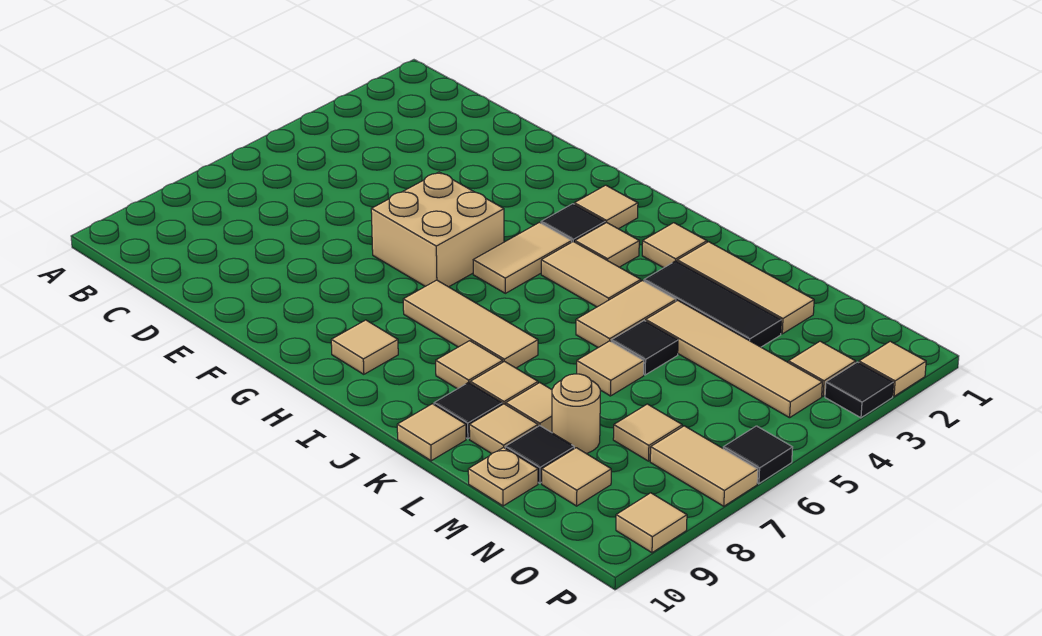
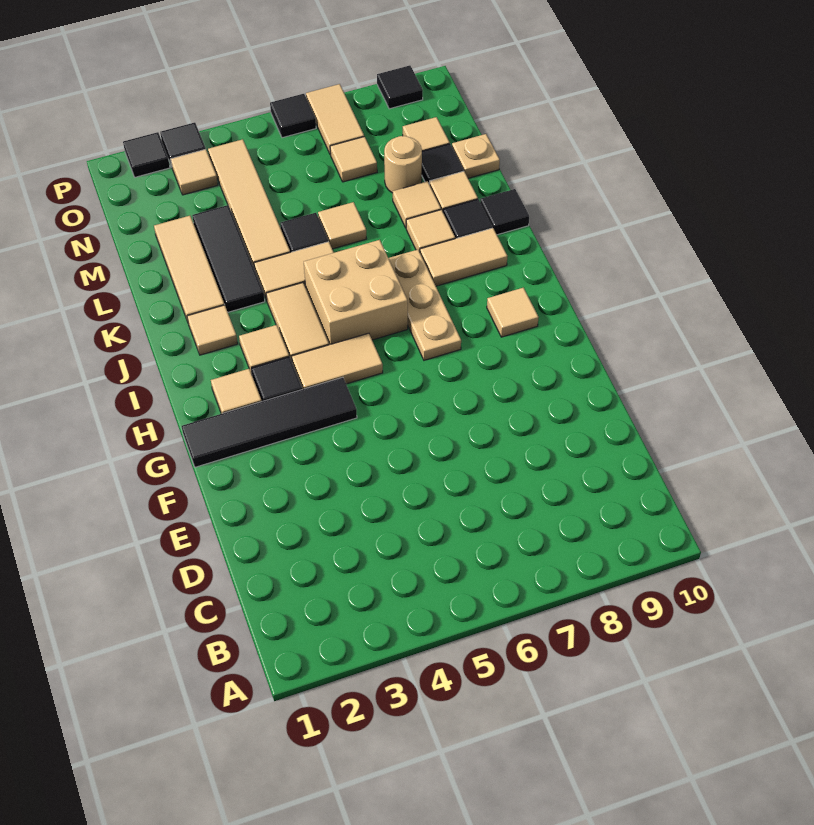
tan brick F5:G6 level 1 -> tan brick I5:J6 level 1
none -> black tile G1:G4 level 1
tan tile H7:J7 level 1 -> tan plate H7:J7 level 1
tan tile J8 level 1 -> tan tile J8:J9 level 1
tan tile K10 level 1 -> black tile K10 level 1
tan tile P2 level 1 -> black tile P2 level 1
tan tile P9 level 1 -> black tile P9 level 1

